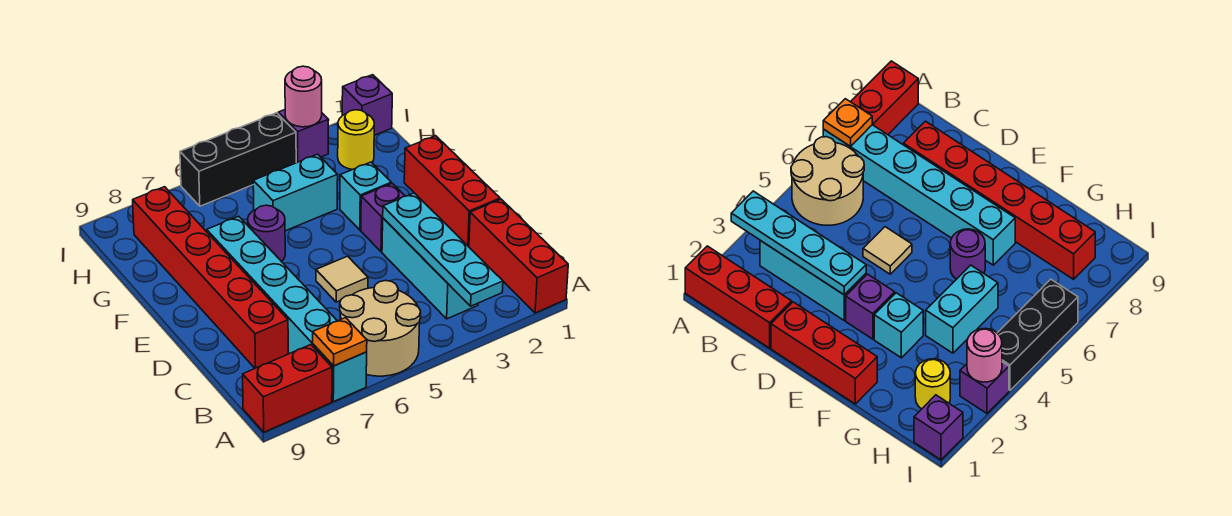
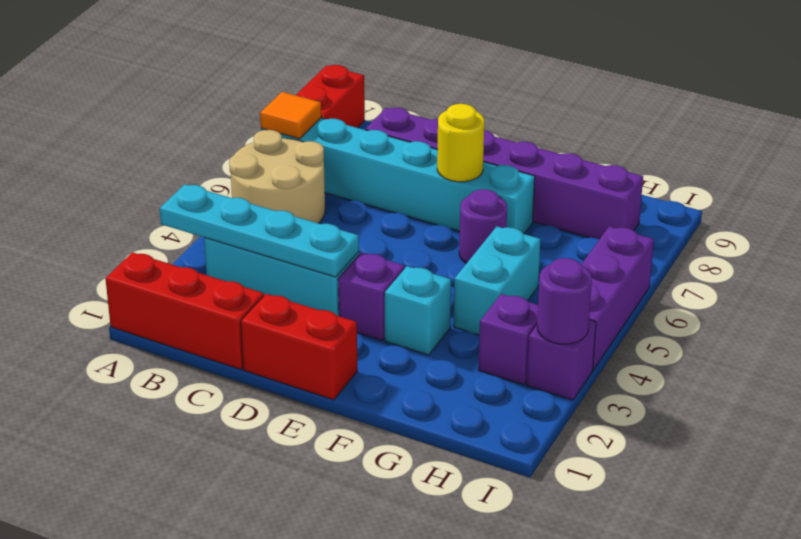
orange plate A7 level 2 -> orange tile A7 level 2
red brick C8:H8 level 1 -> purple brick C8:H8 level 1
red brick D1:F1 level 1 -> red brick D1:E1 level 1
tan tile D5 level 1 -> none
yellow round brick H2 level 1 -> yellow round brick E7 level 2
purple brick I1 level 1 -> purple brick H3 level 1
pink round brick I3 level 2 -> purple round brick I3 level 2
black brick I4:I6 level 1 -> purple brick I4:I6 level 1

